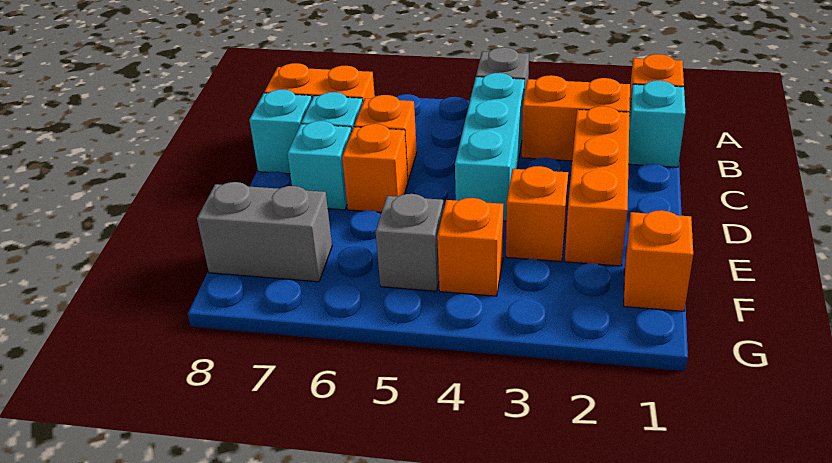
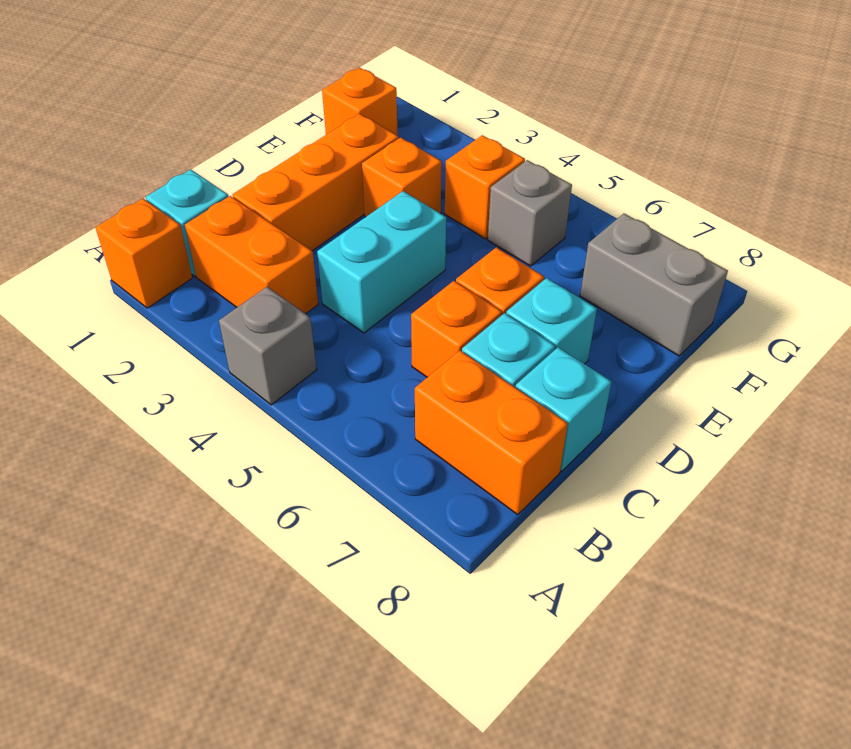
cyan brick B4:D4 level 1 -> cyan brick C4:D4 level 1

